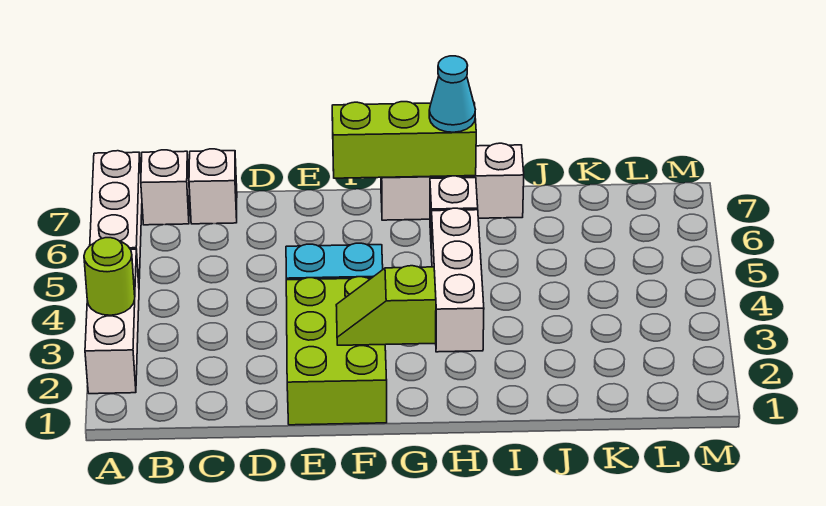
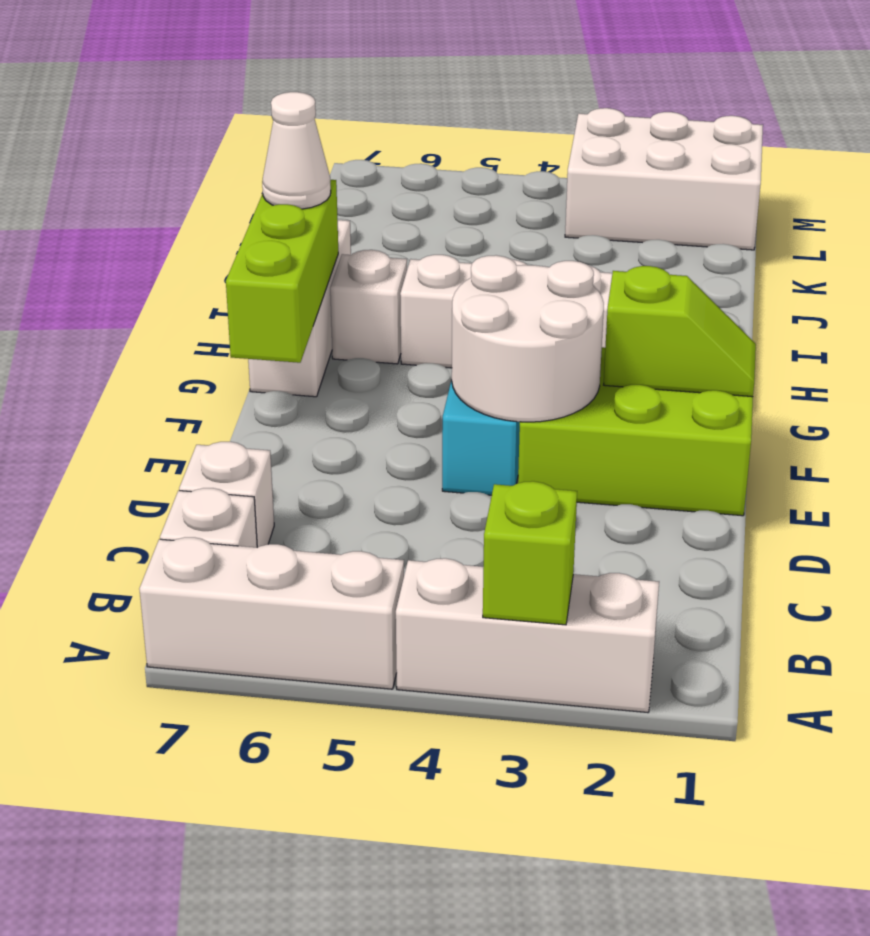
lime round brick A3 level 2 -> lime brick A3 level 2
none -> white round brick E3:F4 level 2
lime slope F2:G2 level 2 top G -> lime slope F1:F2 level 2 top 2
cyan cone H7 level 3 -> white cone H7 level 3
none -> white brick L1:M3 level 1

